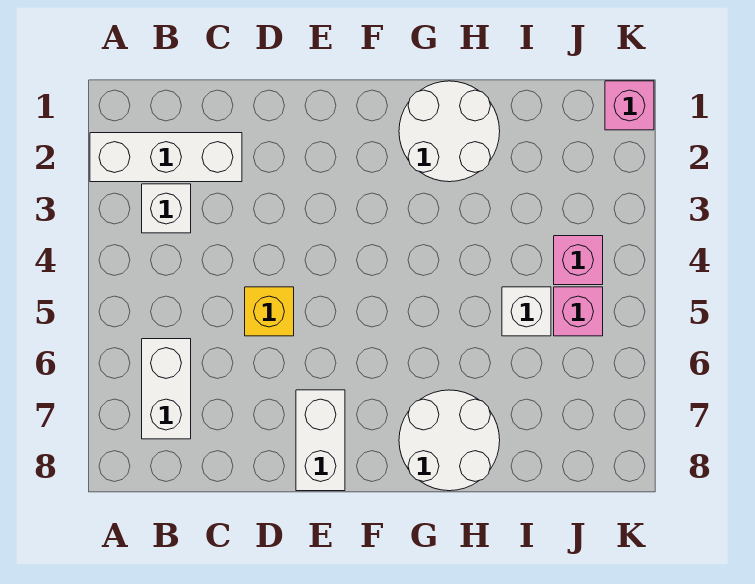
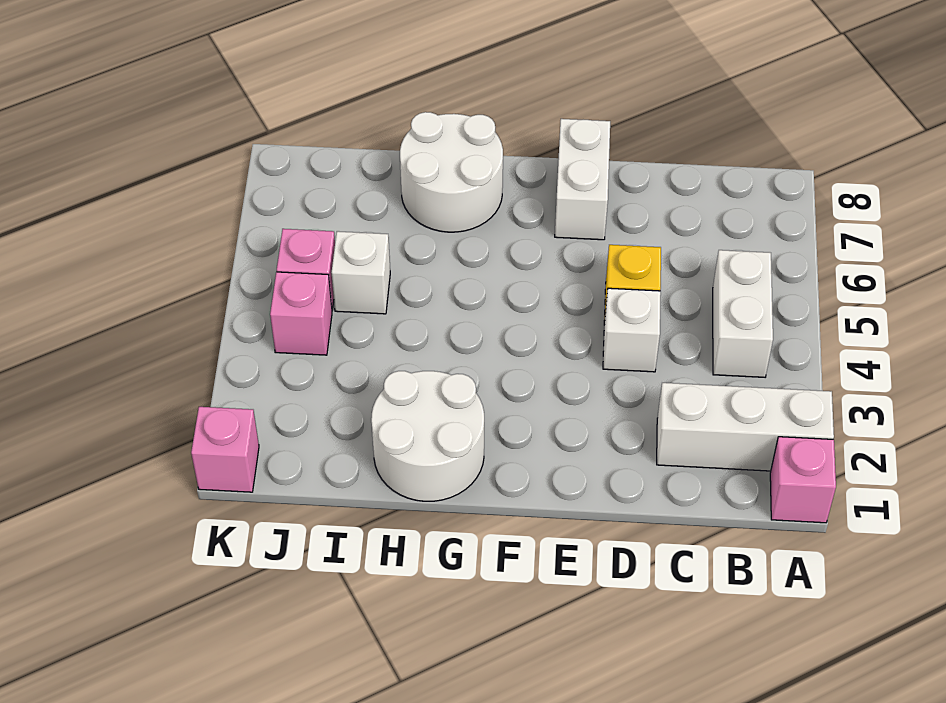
none -> pink brick A1 level 1
white brick B3 level 1 -> white brick D4 level 1
white brick B6:B7 level 1 -> white brick B4:B5 level 1

